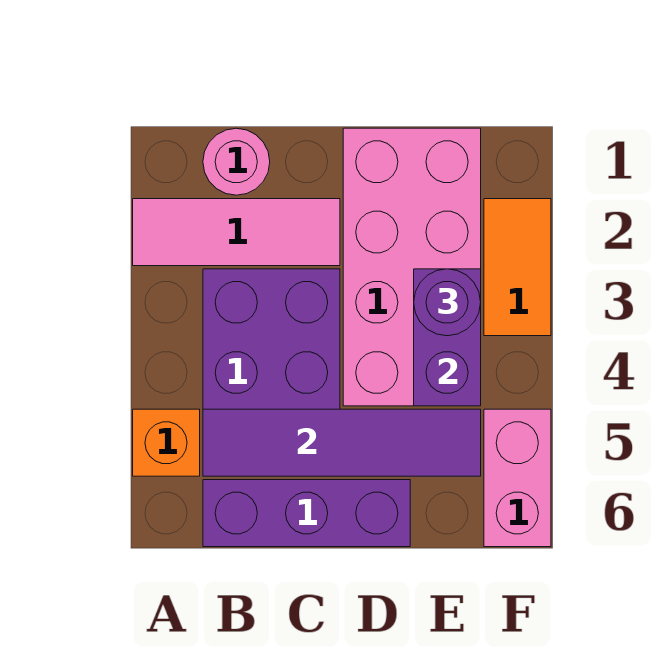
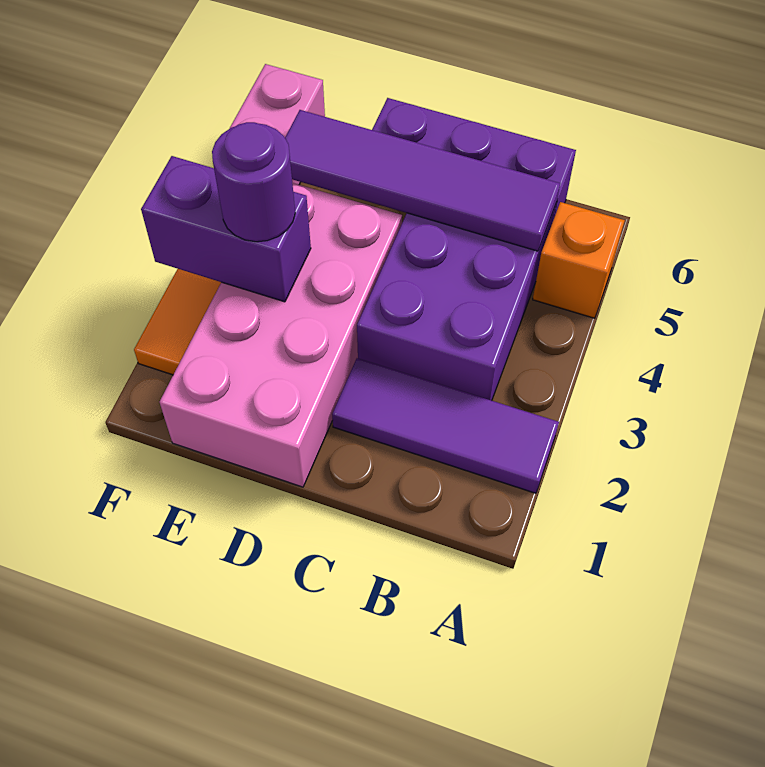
pink tile A2:C2 level 1 -> purple tile A2:C2 level 1
pink round brick B1 level 1 -> none
purple brick E3:E4 level 2 -> purple brick E3:F3 level 2

